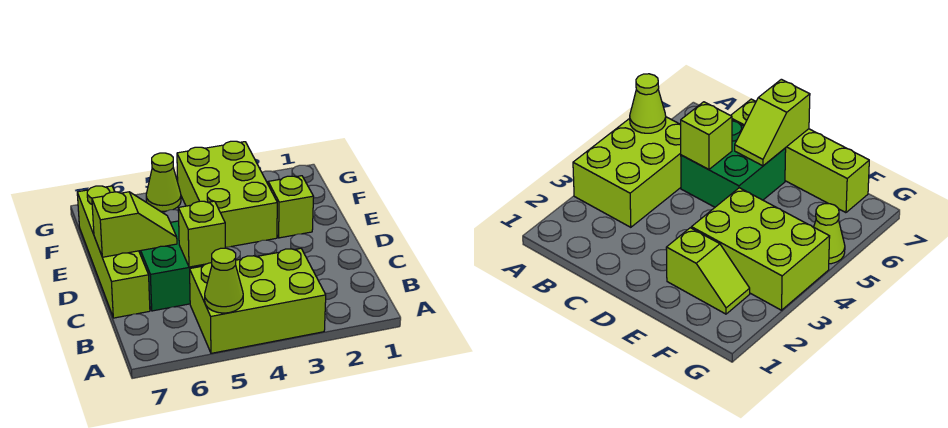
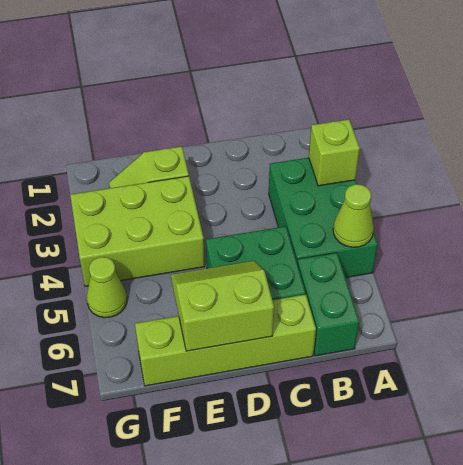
lime brick A3:B5 level 1 -> green brick A3:B5 level 1
none -> green brick B6:B7 level 1
lime brick C5 level 2 -> lime brick A3 level 2
lime slope D6:D7 level 2 top 7 -> lime slope D6:E7 level 2 top 7

